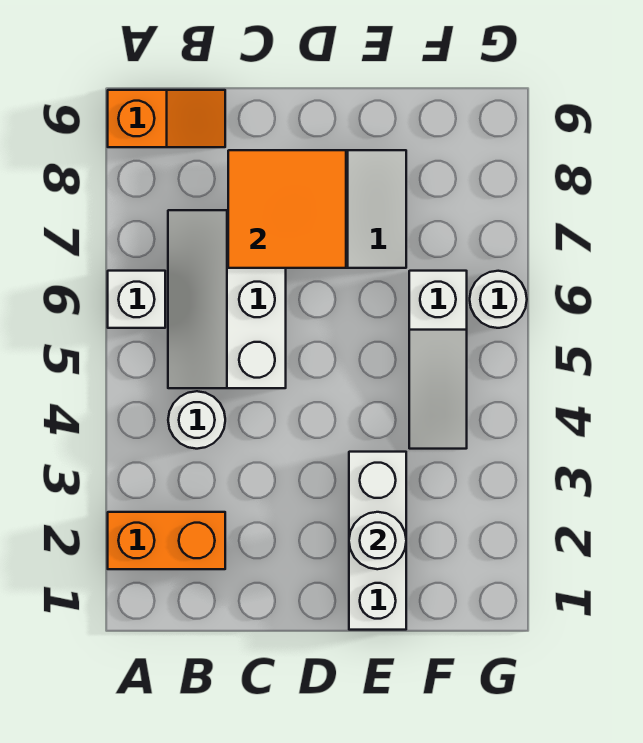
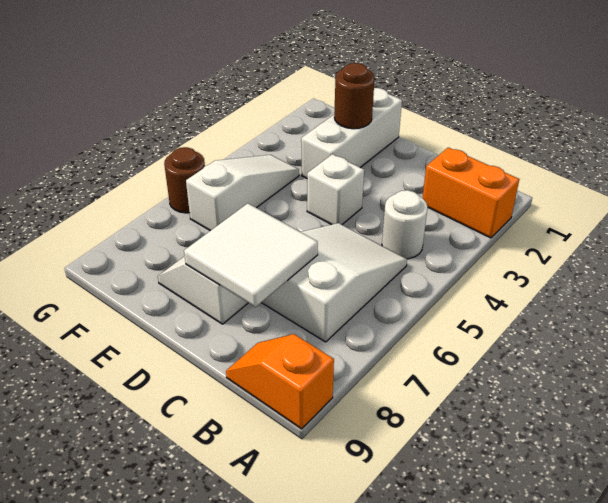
white brick A6 level 1 -> white brick D4 level 1
white slope B5:C7 level 1 top C -> white slope B5:C7 level 1 top 7
orange tile C7:D8 level 2 -> white tile C7:D8 level 2
white round brick E2 level 2 -> brown round brick E2 level 2
white round brick G6 level 1 -> brown round brick G6 level 1

